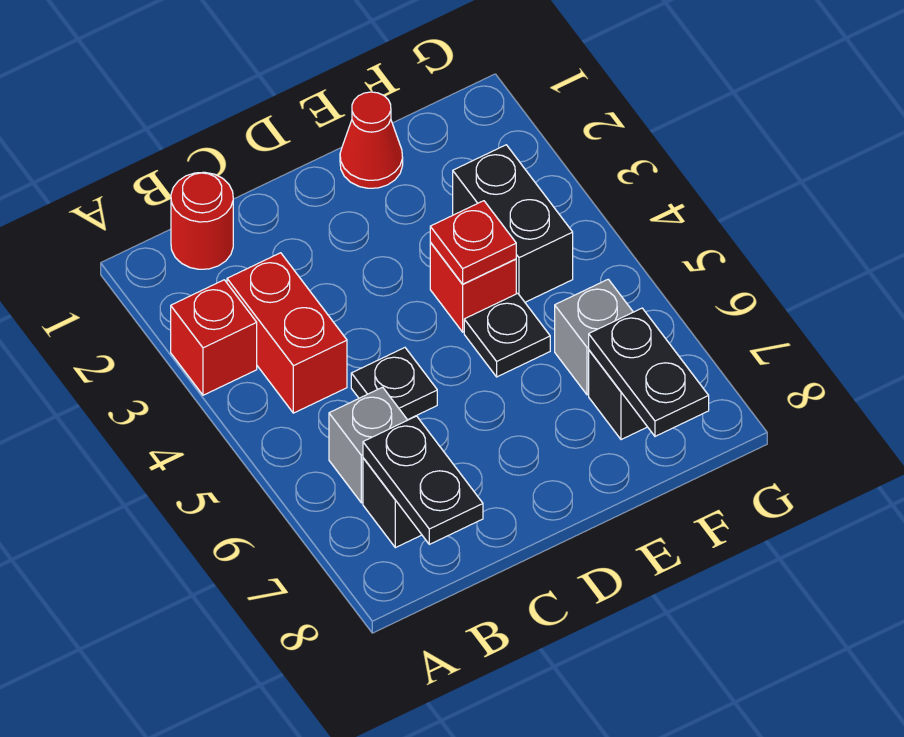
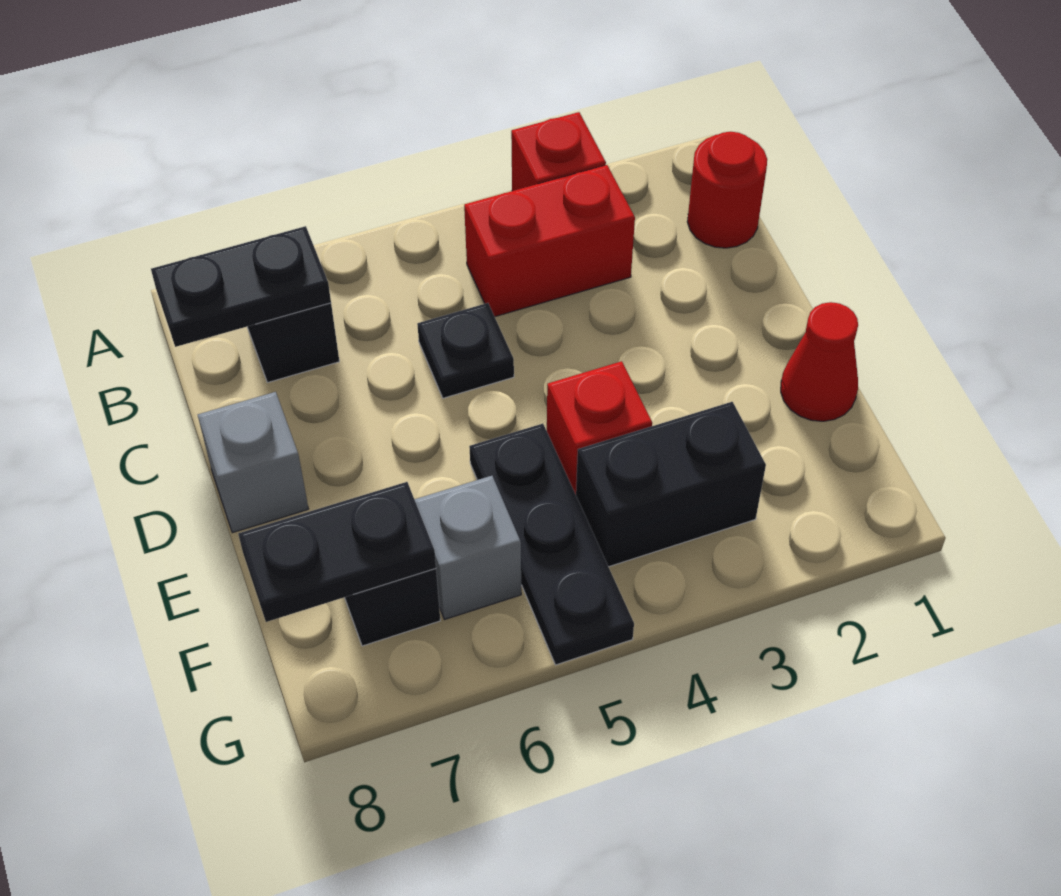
grey brick B6 level 1 -> grey brick D8 level 1
red plate E4 level 2 -> none
black plate E5 level 1 -> black plate E5:G5 level 1

